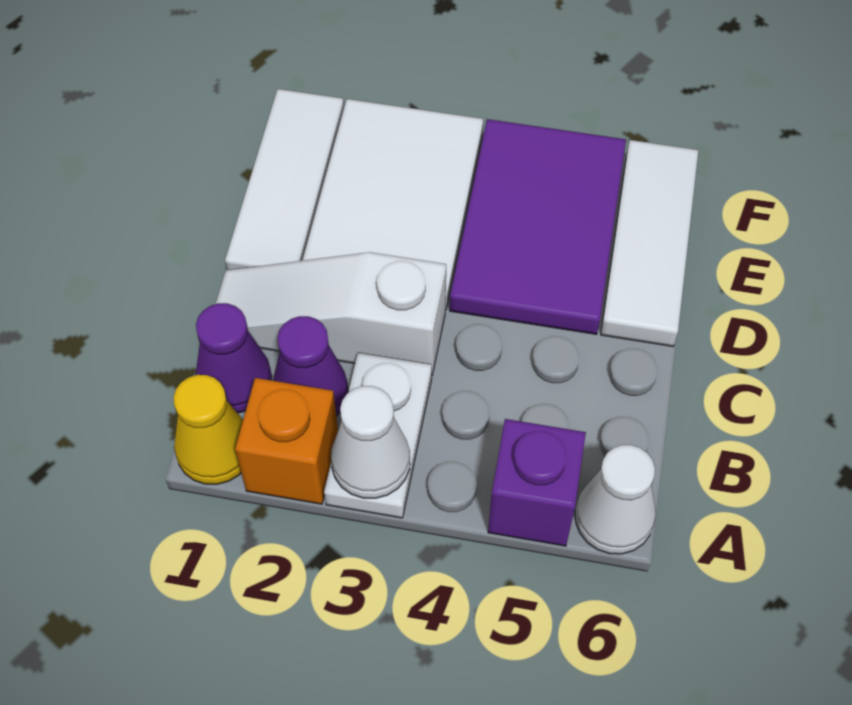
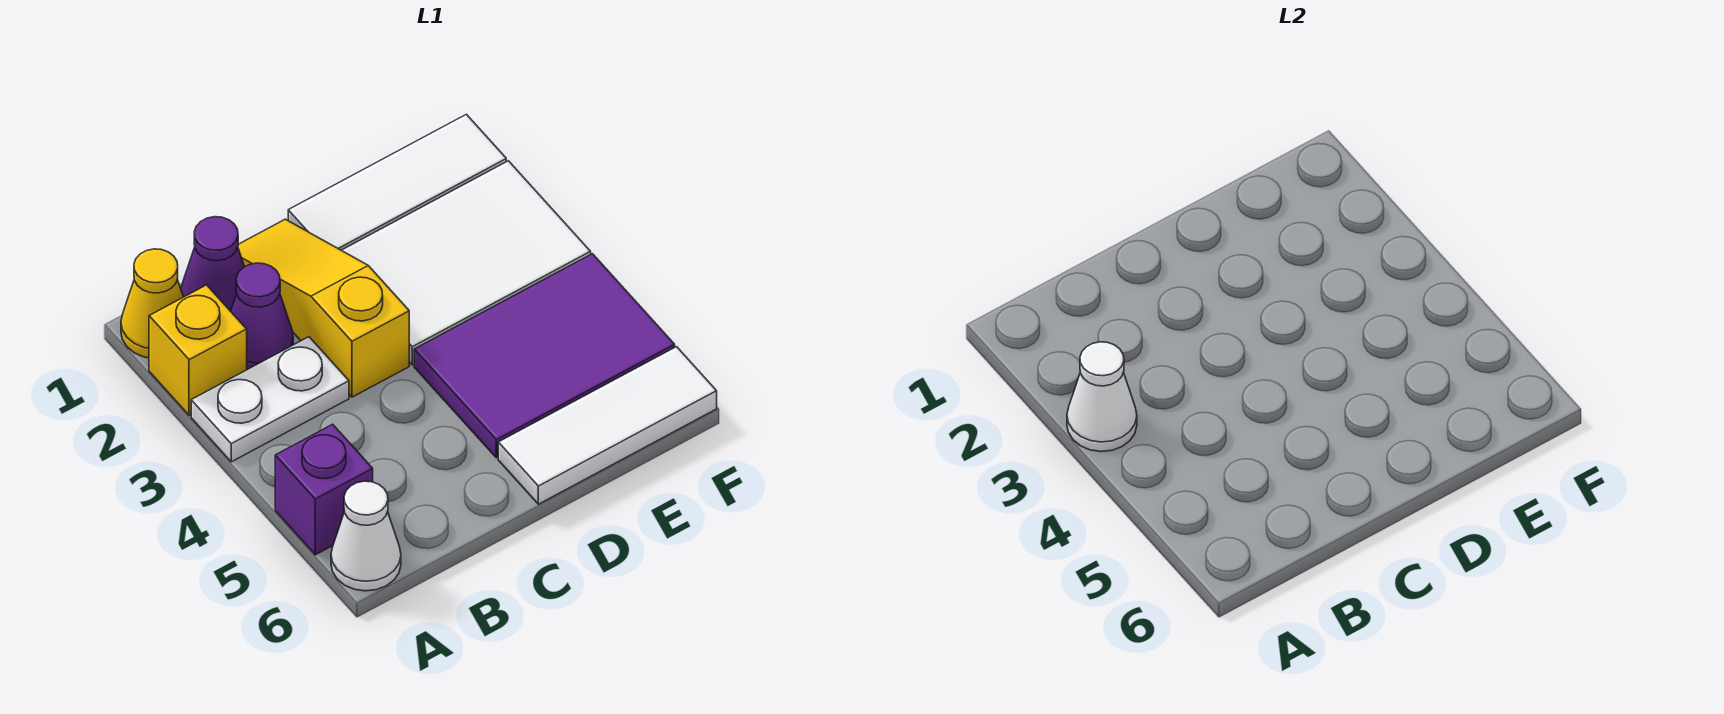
orange brick A2 level 1 -> yellow brick A2 level 1
white slope C1:C3 level 1 top 3 -> yellow slope C1:C3 level 1 top 3

